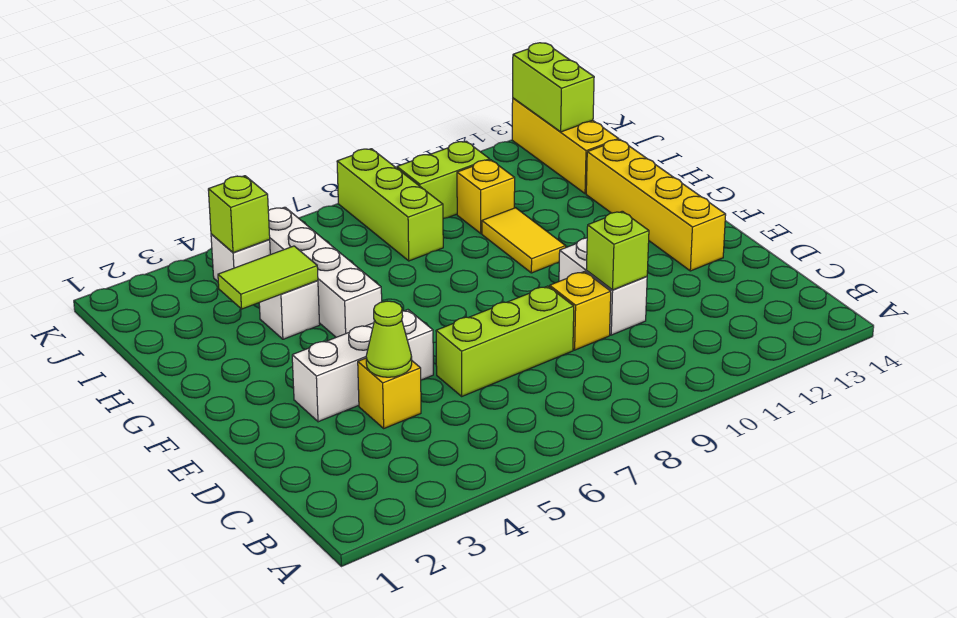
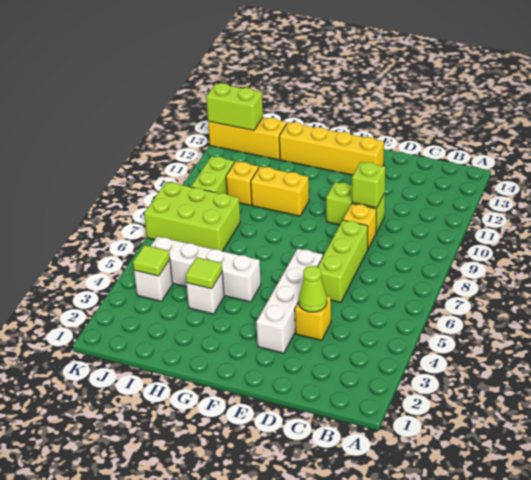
white brick D10:E10 level 1 -> lime brick D10:E10 level 1
white brick E3:E5 level 1 -> white brick E3:E6 level 1
yellow tile G10:H10 level 1 -> yellow brick G10:H10 level 1
lime tile H3:H4 level 2 -> lime tile H4 level 2
lime brick I8:K8 level 1 -> lime brick I7:K8 level 1
lime brick J4 level 2 -> lime tile J4 level 2

